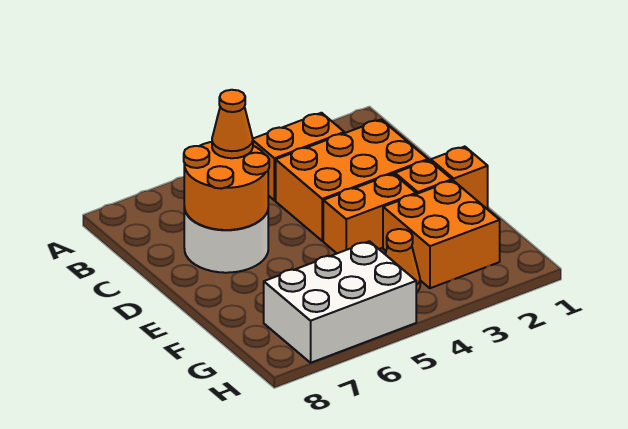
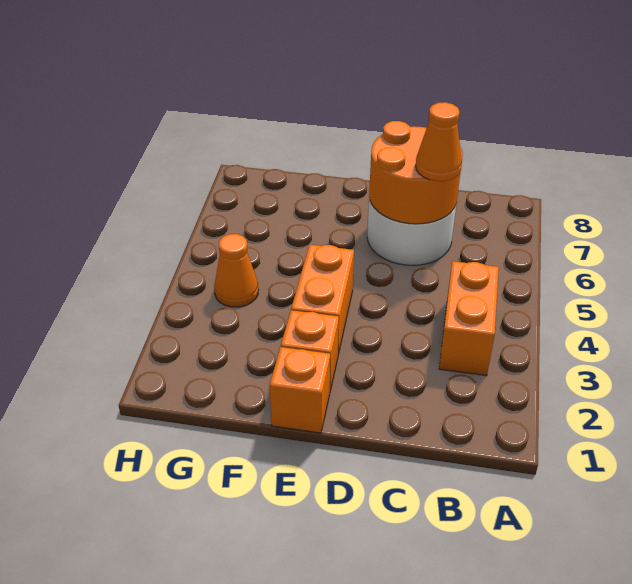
orange brick C2:D4 level 1 -> none
orange brick F2:G3 level 1 -> none
white brick G5:H7 level 1 -> none

